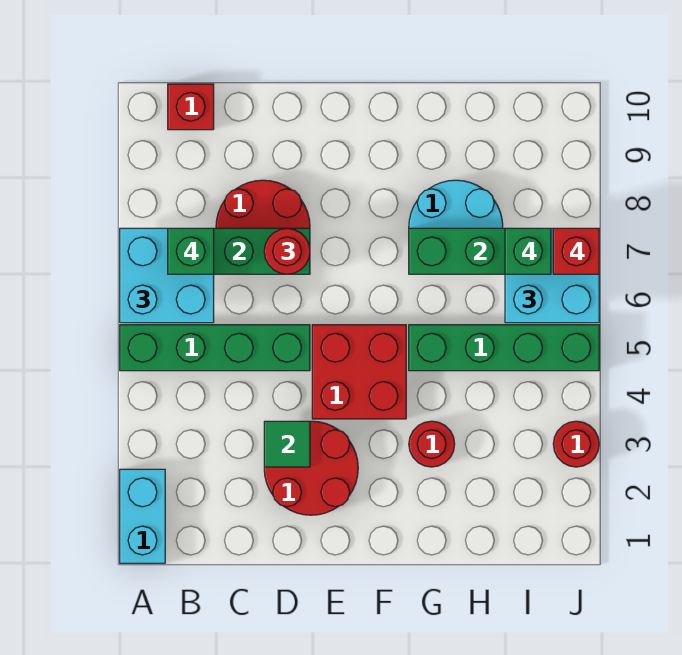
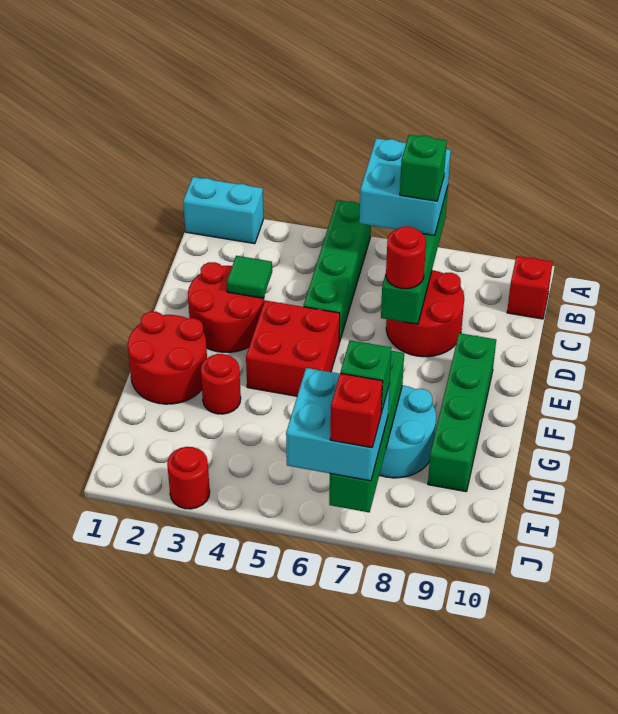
none -> red round brick F1:G2 level 1
green brick G5:J5 level 1 -> green brick E9:H9 level 1

